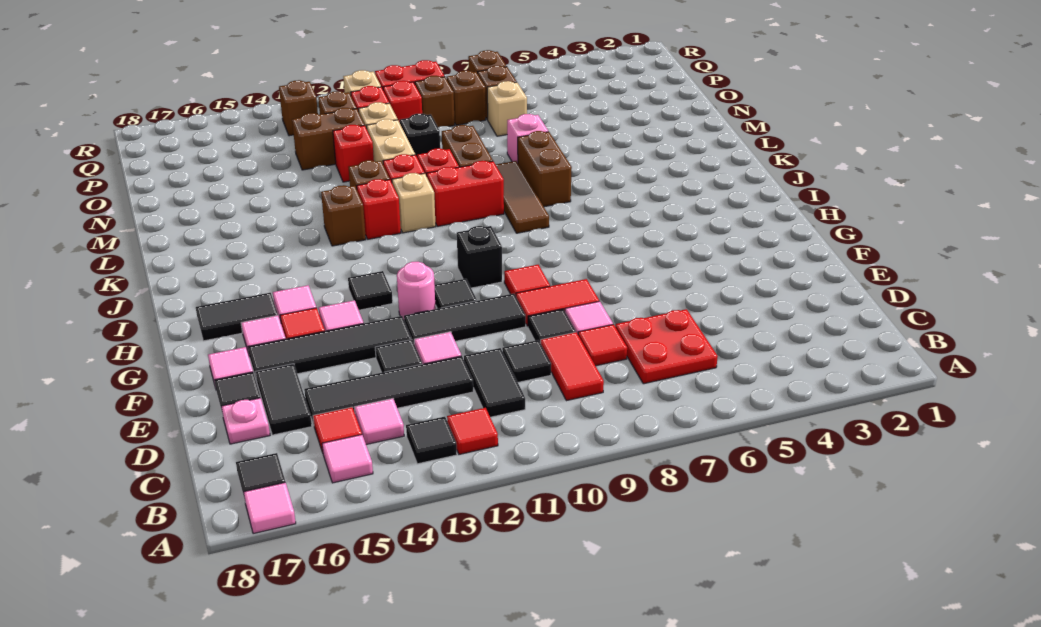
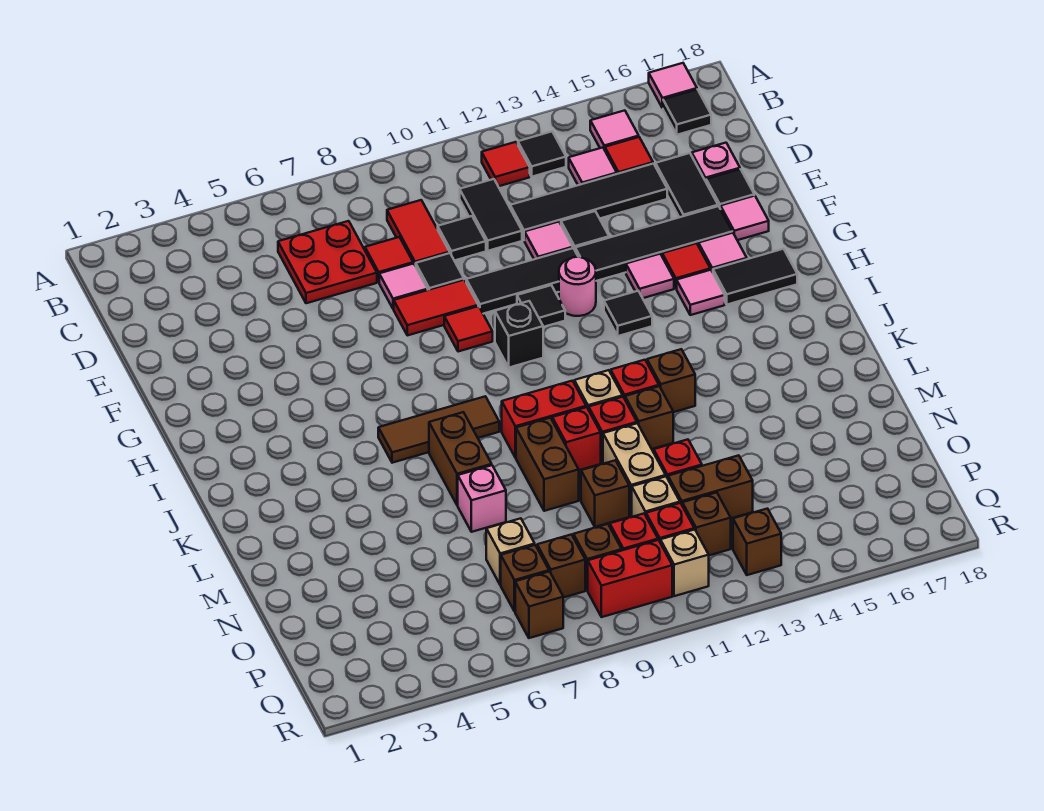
brown tile J8:L8 level 1 -> brown tile J6:J8 level 1
black brick N10 level 1 -> brown brick N10 level 1

